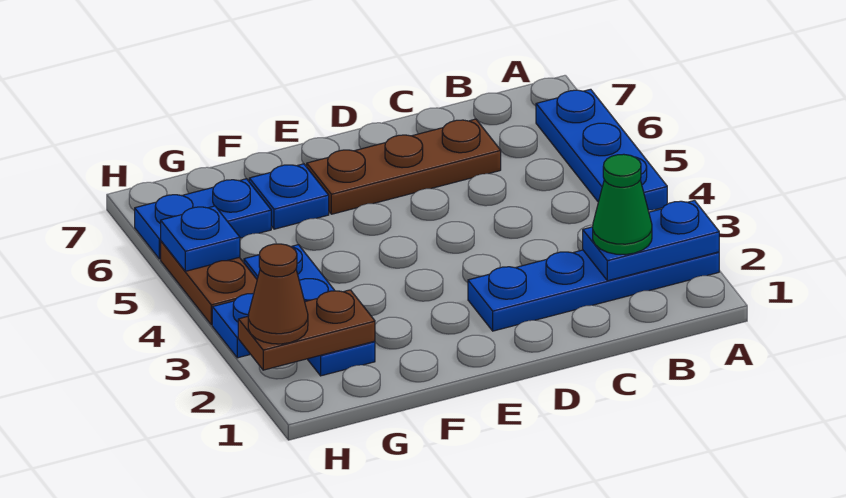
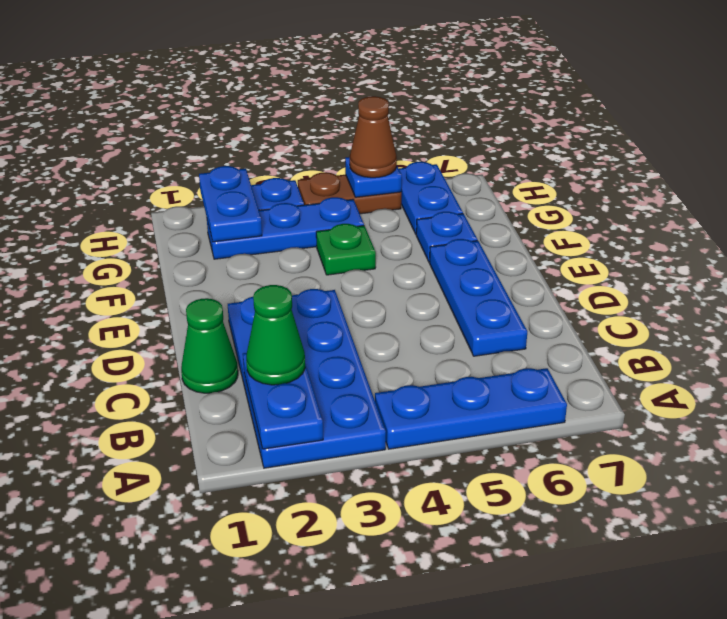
blue plate A2:D2 level 1 -> blue plate A2:D3 level 1
none -> green cone C1 level 1
brown plate C6:E6 level 1 -> blue plate C6:E6 level 1
none -> green plate F4 level 1
brown plate G2:H2 level 2 -> blue plate G2:H2 level 2
brown cone H2 level 3 -> brown cone H5 level 3

